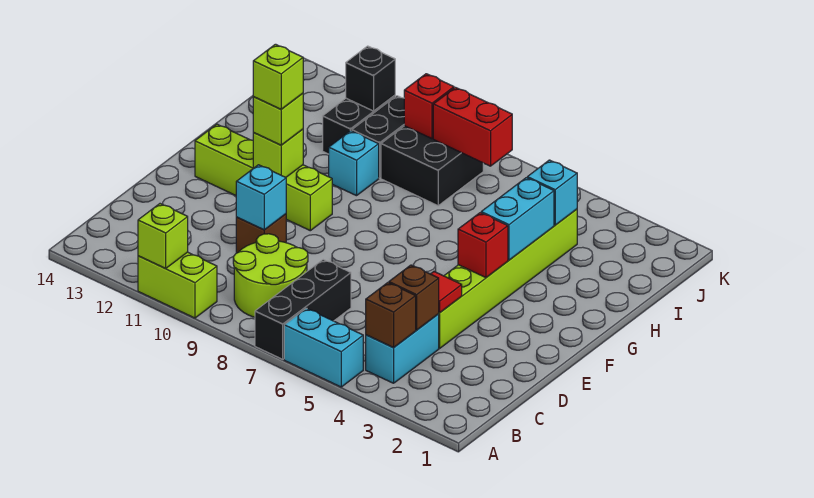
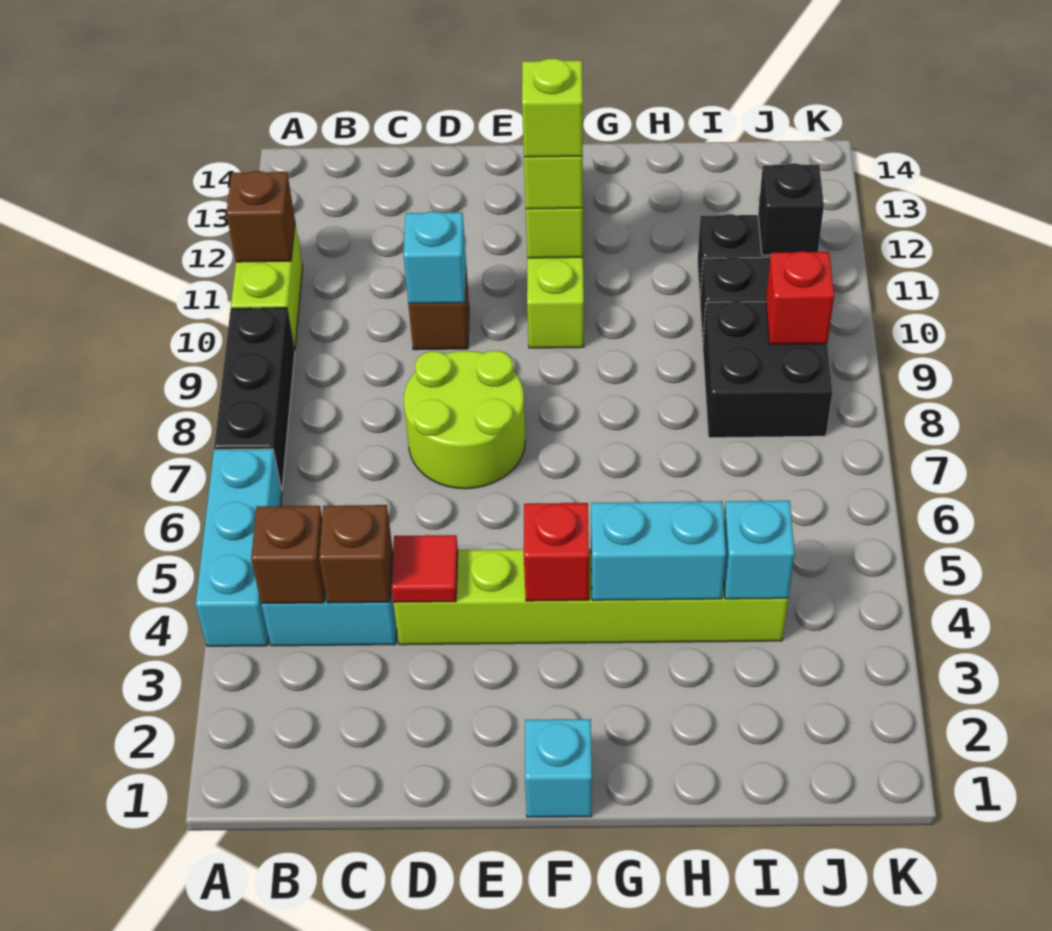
cyan brick A5:A6 level 1 -> cyan brick A4:A6 level 1
black brick A7:C7 level 1 -> black brick A7:A9 level 1
lime brick A11 level 2 -> brown brick A11 level 2
lime round brick B8:C9 level 1 -> lime round brick D7:E8 level 1
cyan brick H10 level 1 -> cyan brick F1 level 1
red brick J7:J8 level 2 -> none

